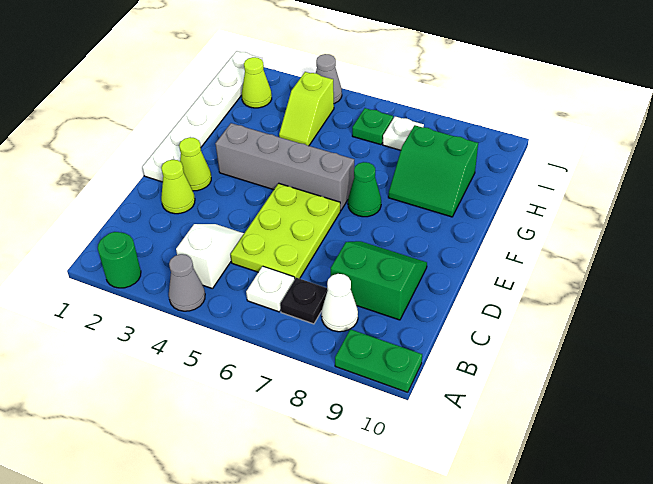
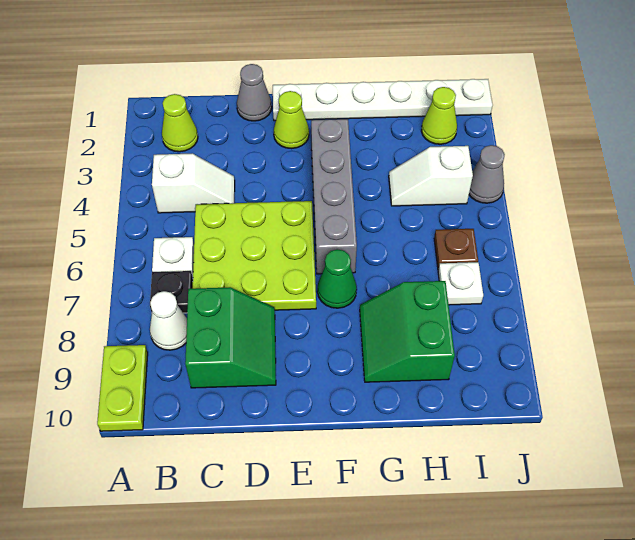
green round brick A2 level 1 -> none
grey cone A4 level 1 -> grey cone D1 level 1
green plate A9:A10 level 1 -> lime plate A9:A10 level 1
lime plate C5:E6 level 1 -> lime plate C5:E7 level 1
lime cone D2 level 1 -> lime cone B2 level 1
lime slope H4:I4 level 1 top I -> white slope H4:I4 level 1 top I
green plate I6 level 1 -> brown plate I6 level 1

